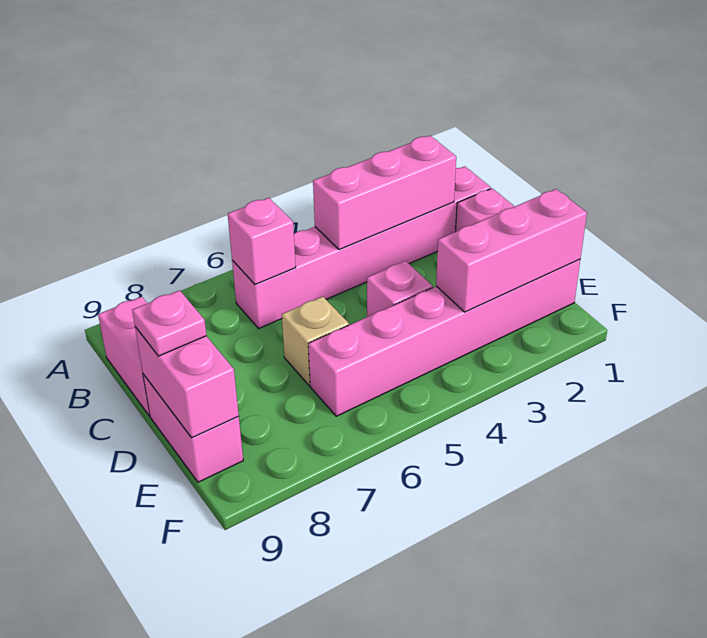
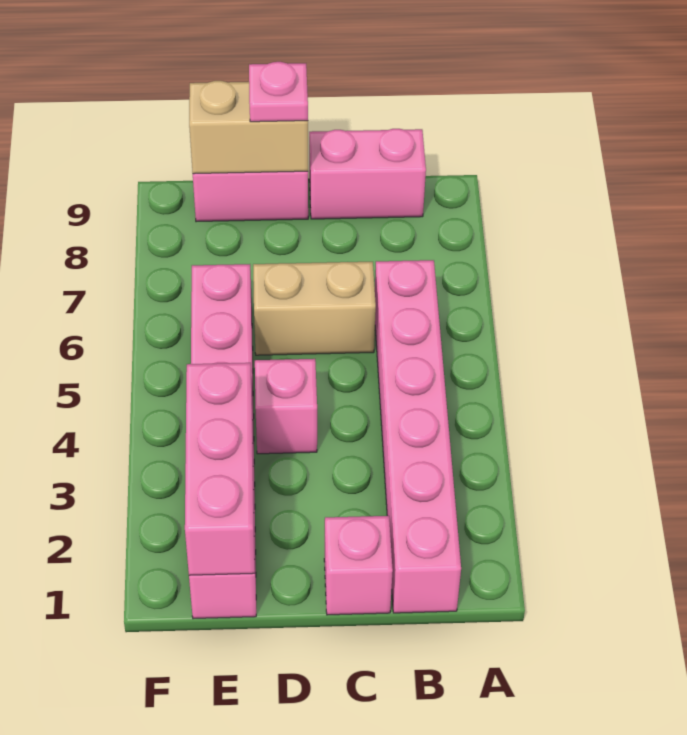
pink brick B2:B4 level 2 -> none
pink brick B6 level 2 -> none
tan brick D6 level 1 -> tan brick C6:D6 level 1
pink brick D9:E9 level 2 -> tan brick D9:E9 level 2

